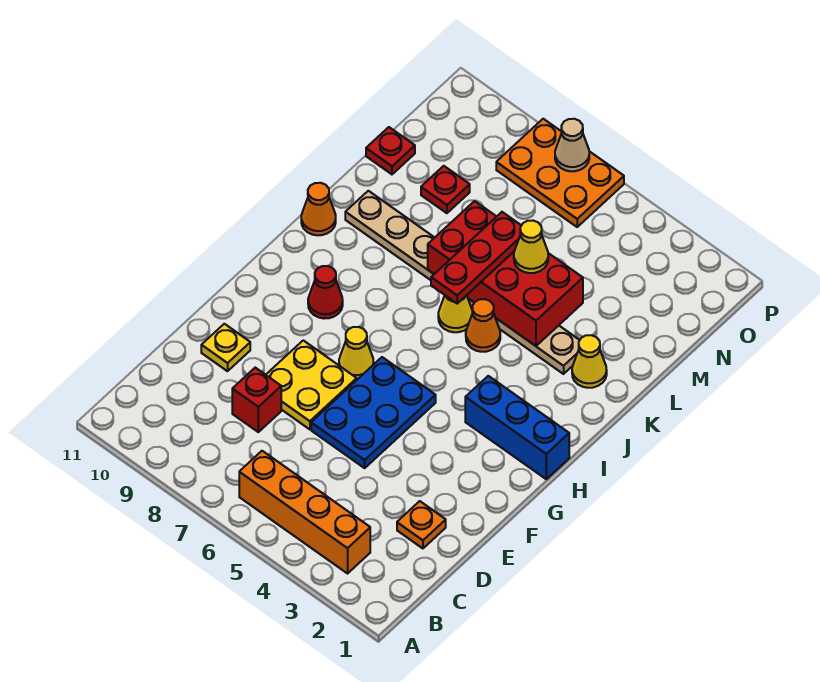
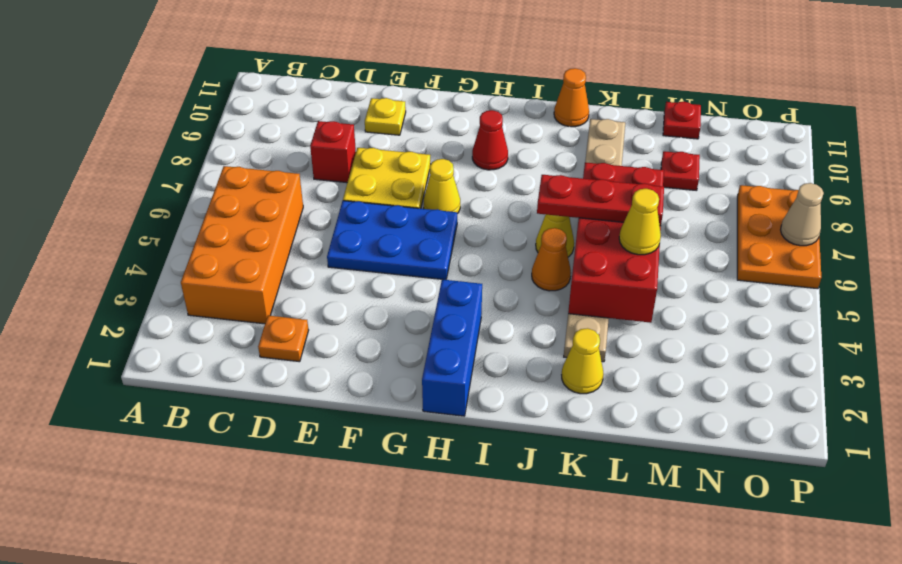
orange brick B3:B6 level 1 -> orange brick B3:C6 level 1

